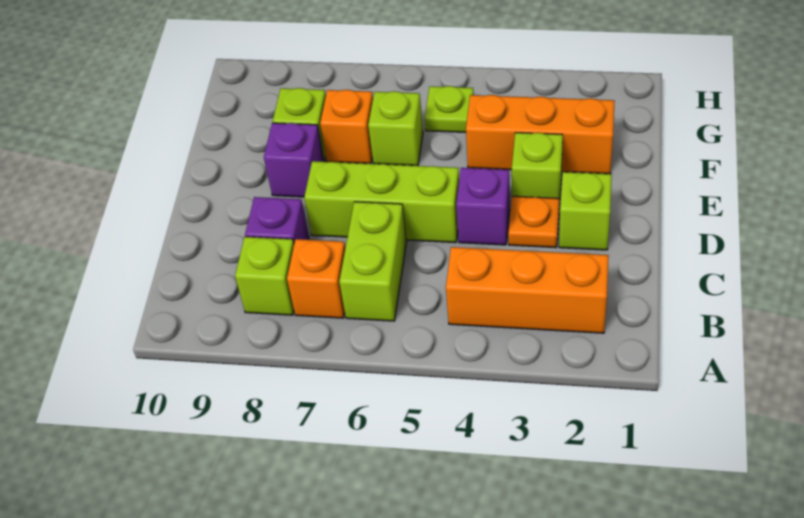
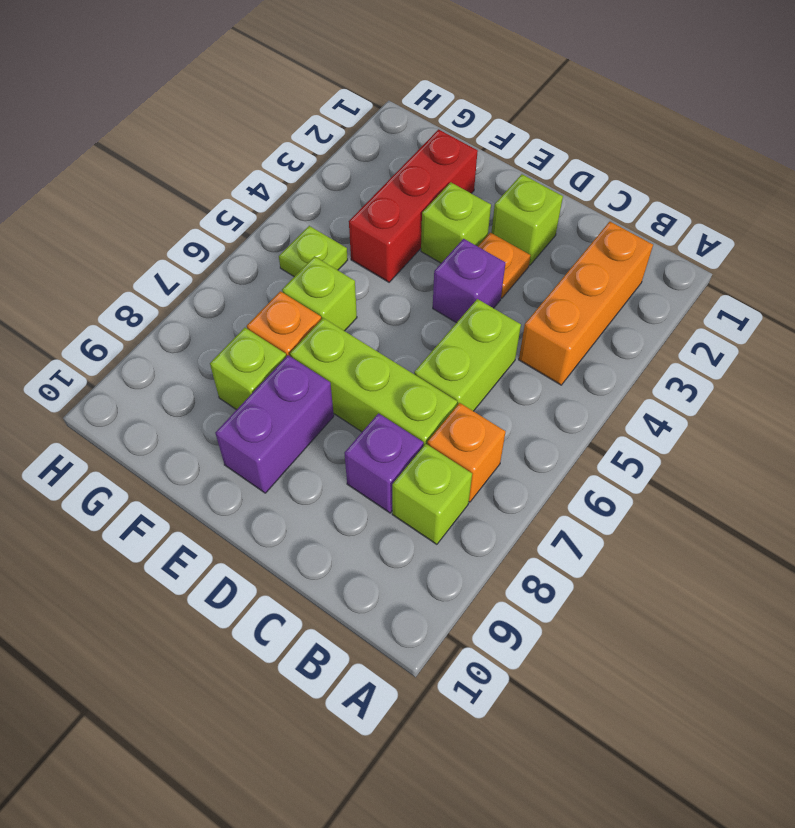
lime brick B6:C6 level 1 -> lime brick C5:C6 level 1
lime brick D5:D7 level 1 -> lime brick C7:E7 level 1
purple brick E8 level 1 -> purple brick E8:E9 level 1
orange brick F2:F4 level 1 -> red brick F2:F4 level 1

